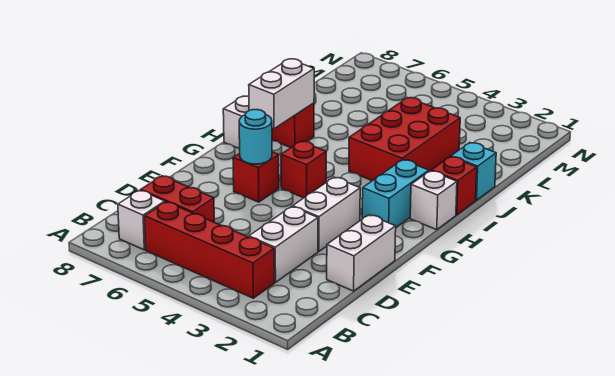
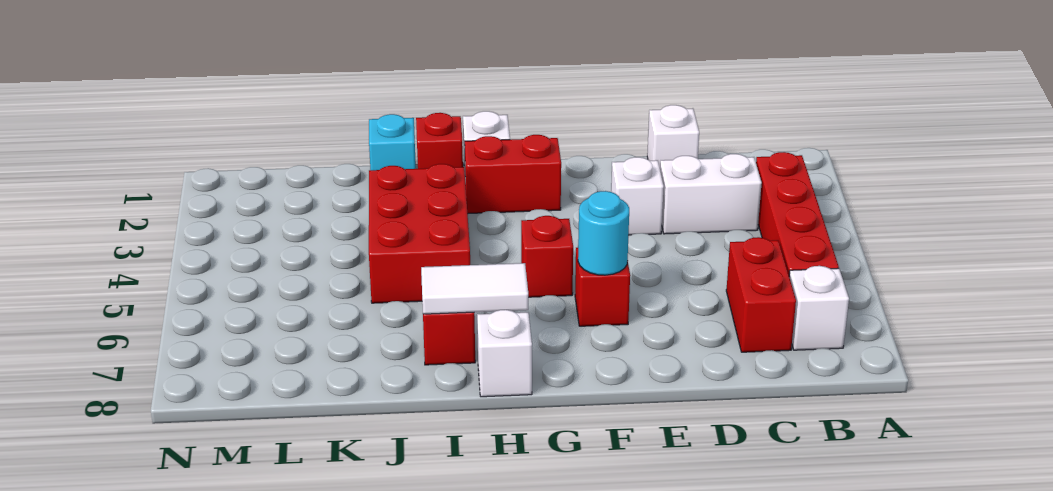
white brick D1:E1 level 1 -> white brick D1 level 1
white brick E3:F3 level 1 -> white brick E3 level 1
cyan brick G2:H2 level 1 -> red brick G2:H2 level 1
white brick H7:I7 level 2 -> white tile H7:I7 level 2
red brick I3:K4 level 1 -> red brick I3:J5 level 1

